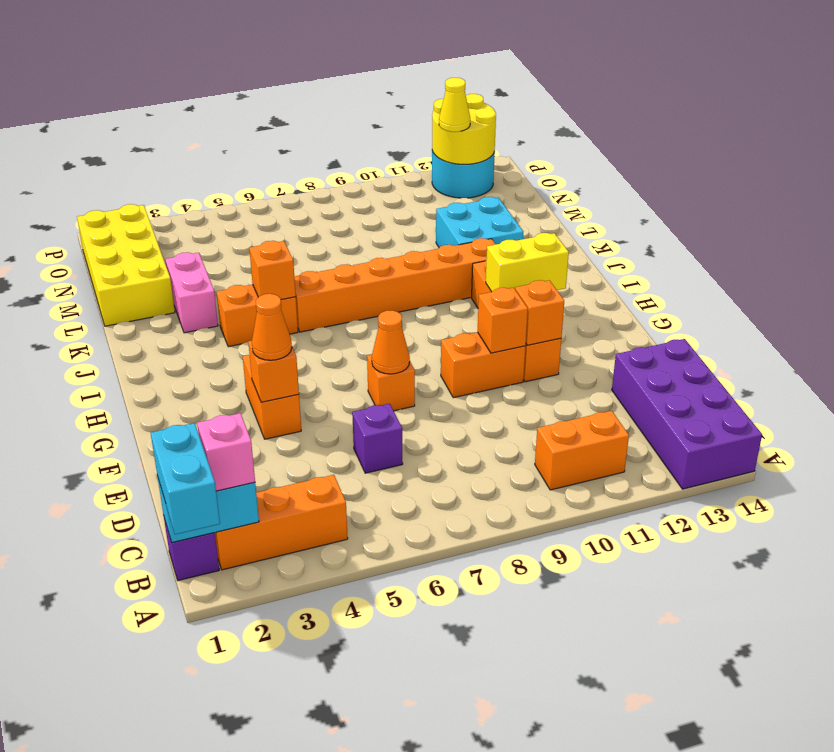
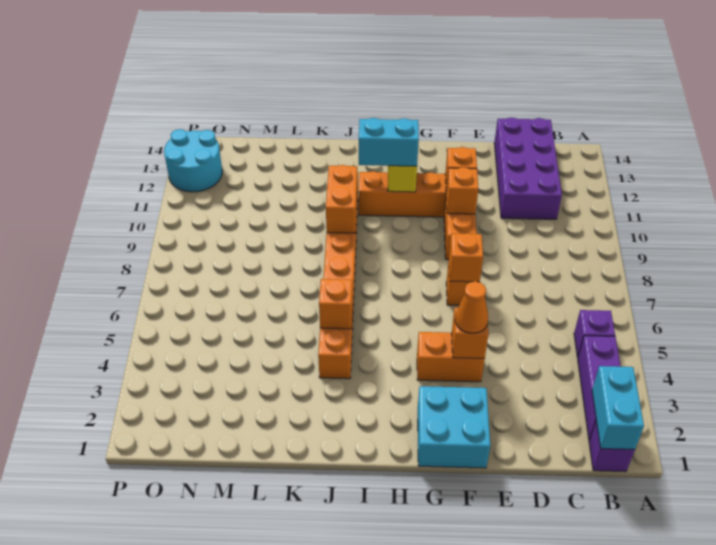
cyan brick A1:B1 level 3 -> cyan brick H11:I11 level 3
purple brick A13:D14 level 1 -> purple brick C11:D14 level 1
orange brick B2:B4 level 1 -> purple brick B2:B4 level 1
pink brick B2 level 3 -> none
orange brick B10:B11 level 1 -> orange brick J9:J10 level 2
purple brick D6 level 1 -> purple brick B5 level 1
orange cone F7 level 2 -> orange brick F7 level 2
pink brick K3:L3 level 1 -> none
cyan brick K11:L12 level 1 -> cyan brick F1:G2 level 1
yellow brick L1:O2 level 1 -> none
yellow round brick O12:P13 level 2 -> none
yellow cone O12 level 3 -> none

